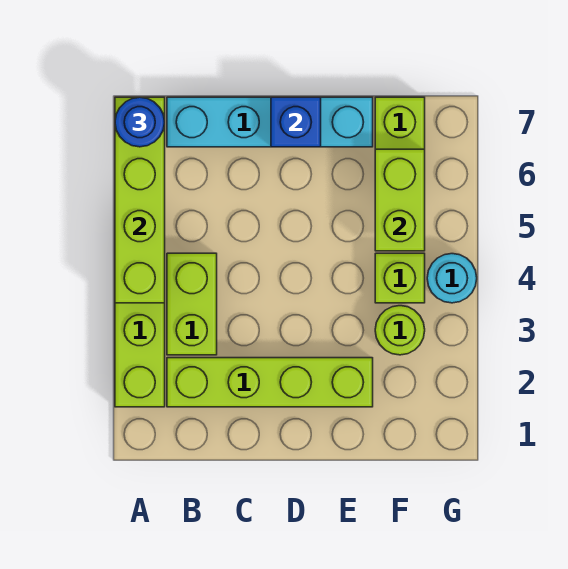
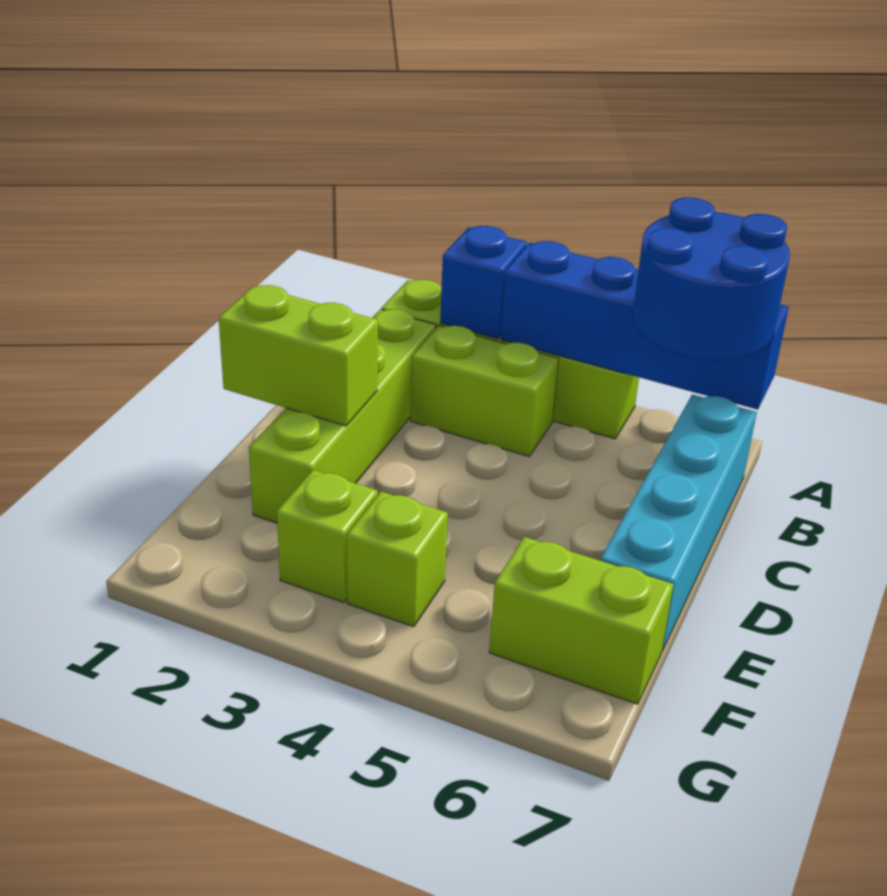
lime brick A4:A7 level 2 -> blue brick A4:A7 level 2
blue round brick A7 level 3 -> blue round brick A6:B7 level 3
blue brick D7 level 2 -> blue brick A3 level 2
lime round brick F3 level 1 -> lime brick F3 level 1
lime brick F5:F6 level 2 -> lime brick D1:D2 level 2
cyan round brick G4 level 1 -> none

